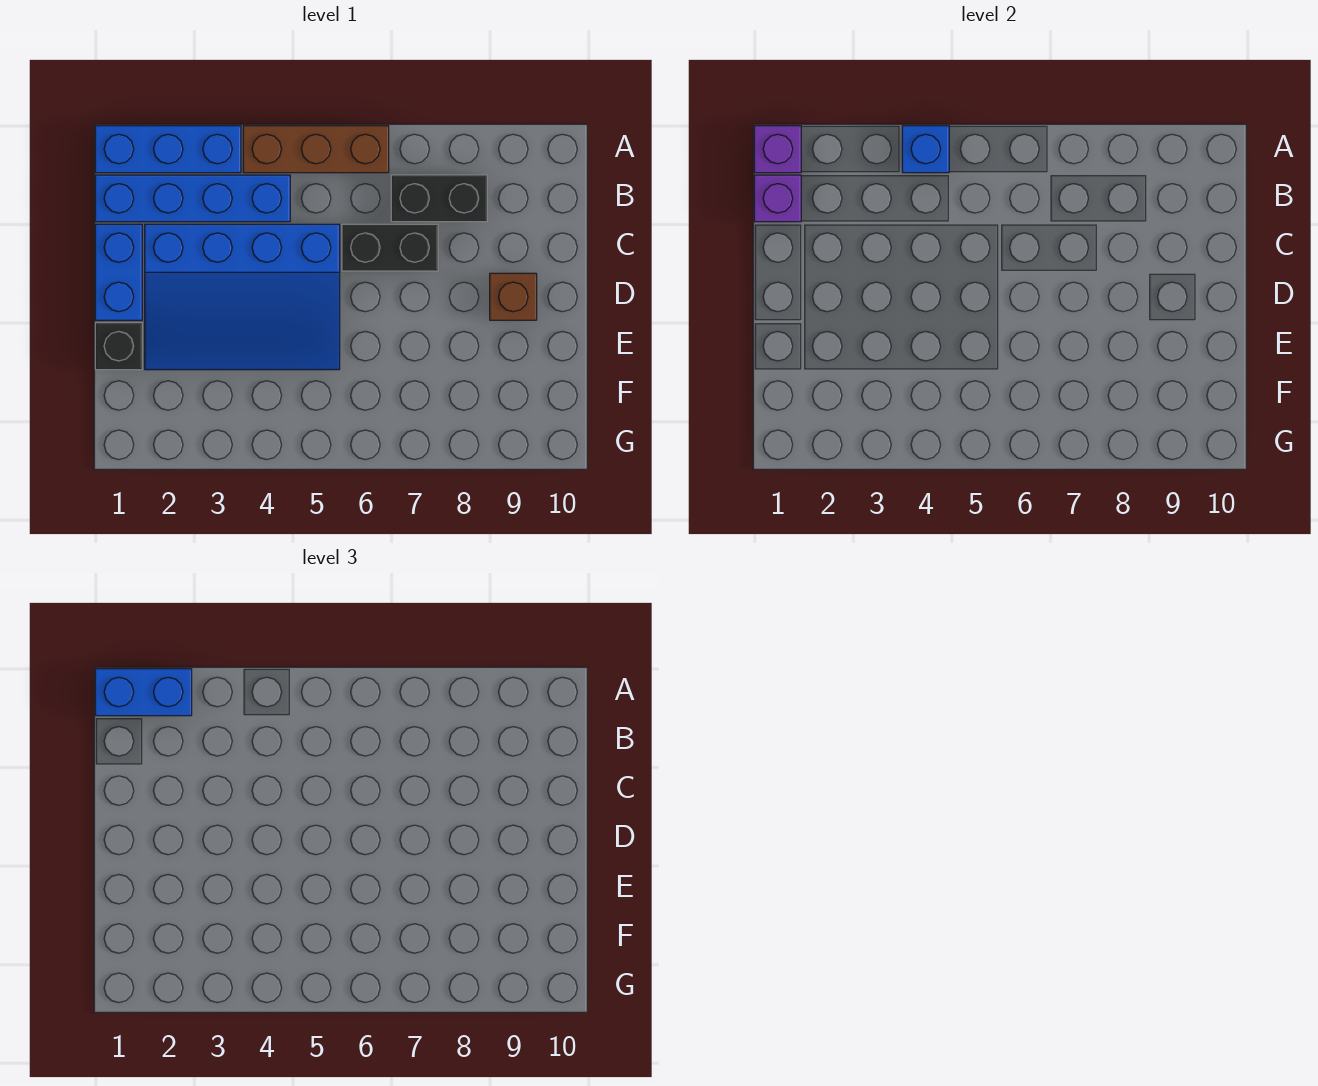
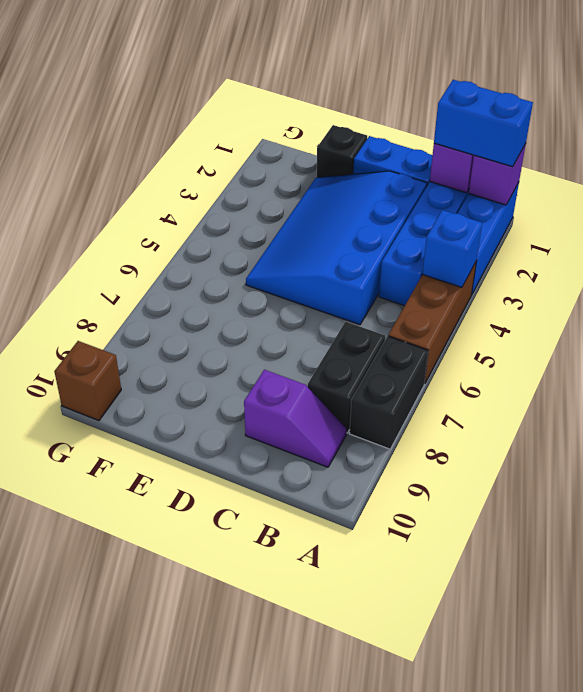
blue brick A1:A2 level 3 -> blue brick A1:B1 level 3
none -> purple slope B9:C9 level 1 top C
black brick C6:C7 level 1 -> black brick A7:A8 level 1
brown brick D9 level 1 -> brown brick G10 level 1

